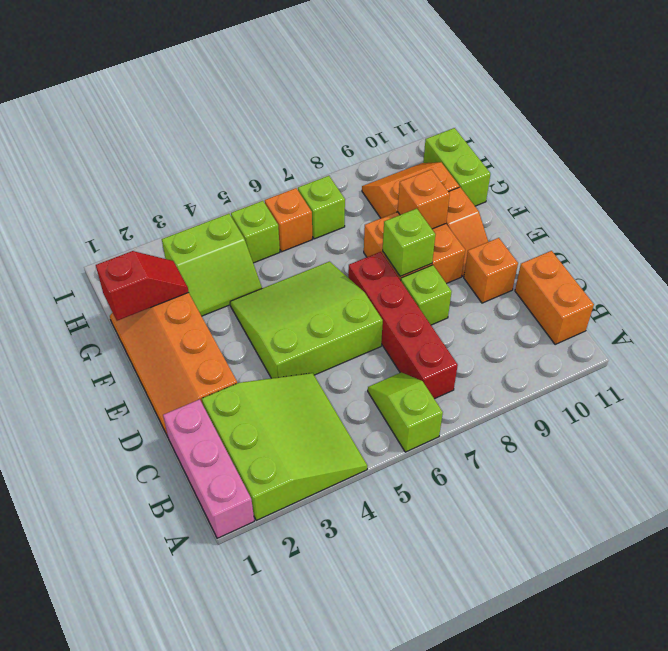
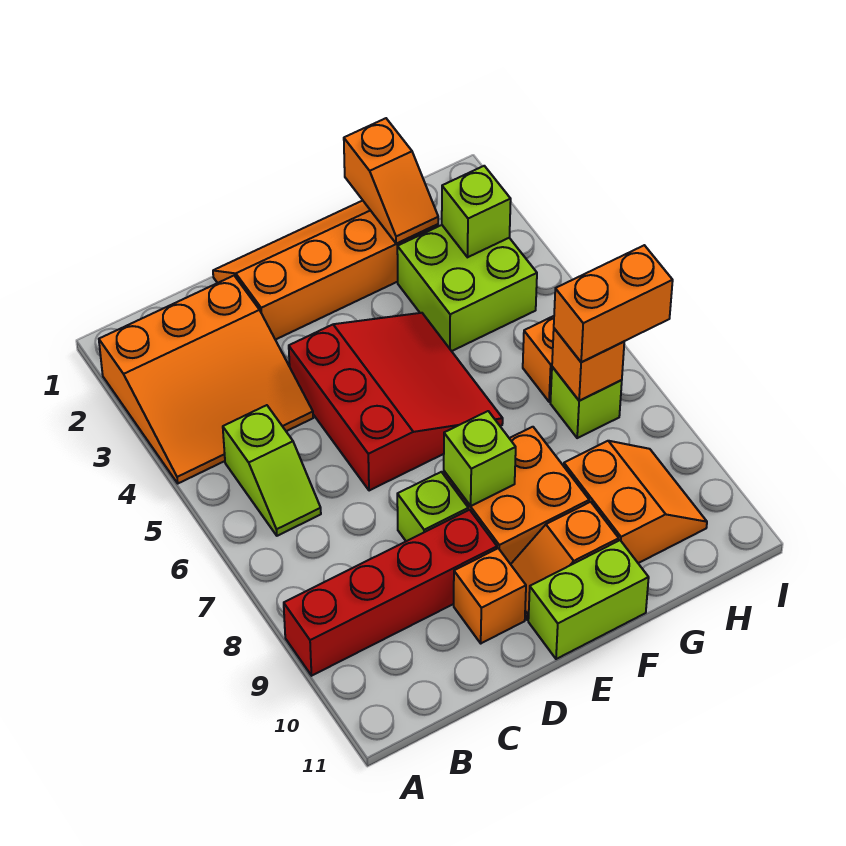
pink brick A1:C1 level 1 -> none
lime slope A2:C4 level 1 top 2 -> orange slope A2:C4 level 1 top 2
lime slope A6:B6 level 1 top A -> lime slope B5:B6 level 1 top 5
red brick B7:E7 level 1 -> red brick A9:D9 level 1
orange brick B11:C11 level 1 -> orange brick H7:I7 level 3
lime slope D4:F6 level 1 top D -> red slope D4:F6 level 1 top D
orange brick F9 level 2 -> orange brick H7 level 2
red slope G1:G2 level 2 top 1 -> orange slope G1:G2 level 2 top 1
lime slope G3:H4 level 1 top H -> lime brick G3:H4 level 1
lime brick G11:H11 level 1 -> lime brick E11:F11 level 1
lime brick H5 level 1 -> lime brick H3 level 2

